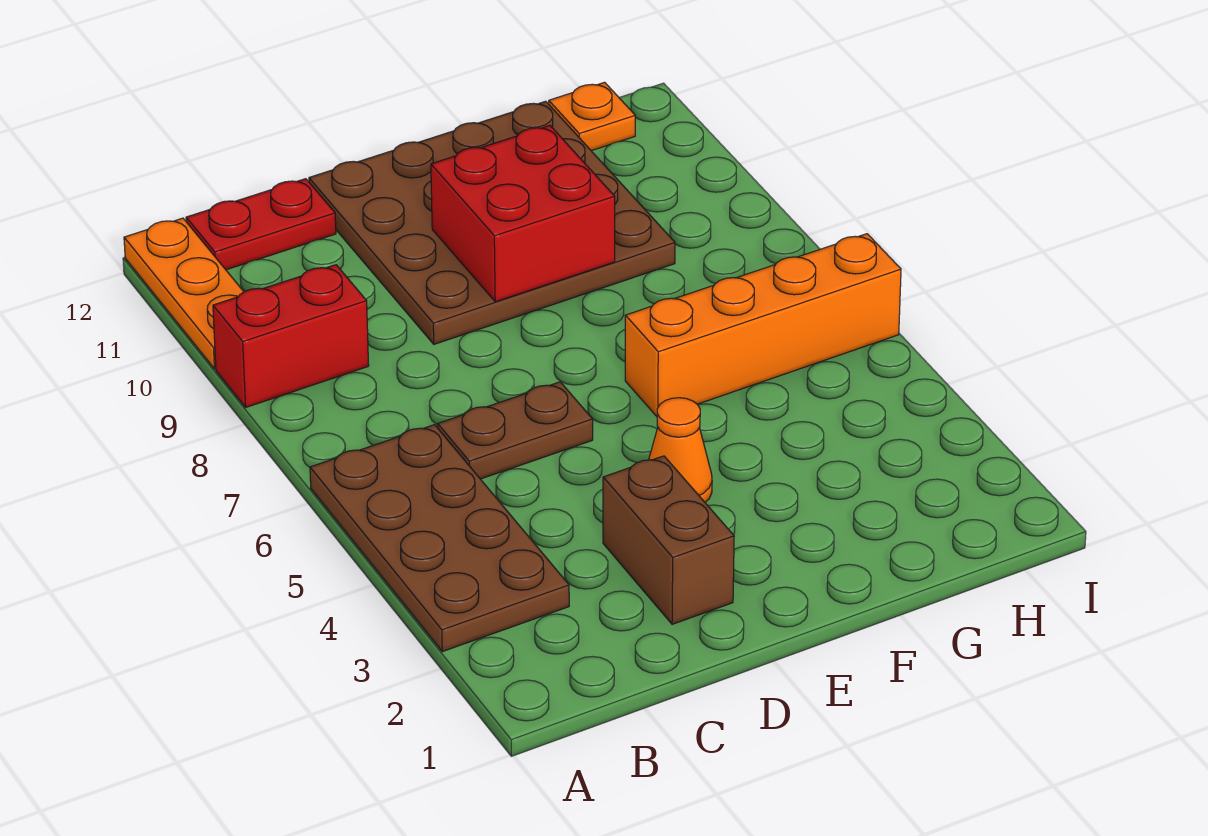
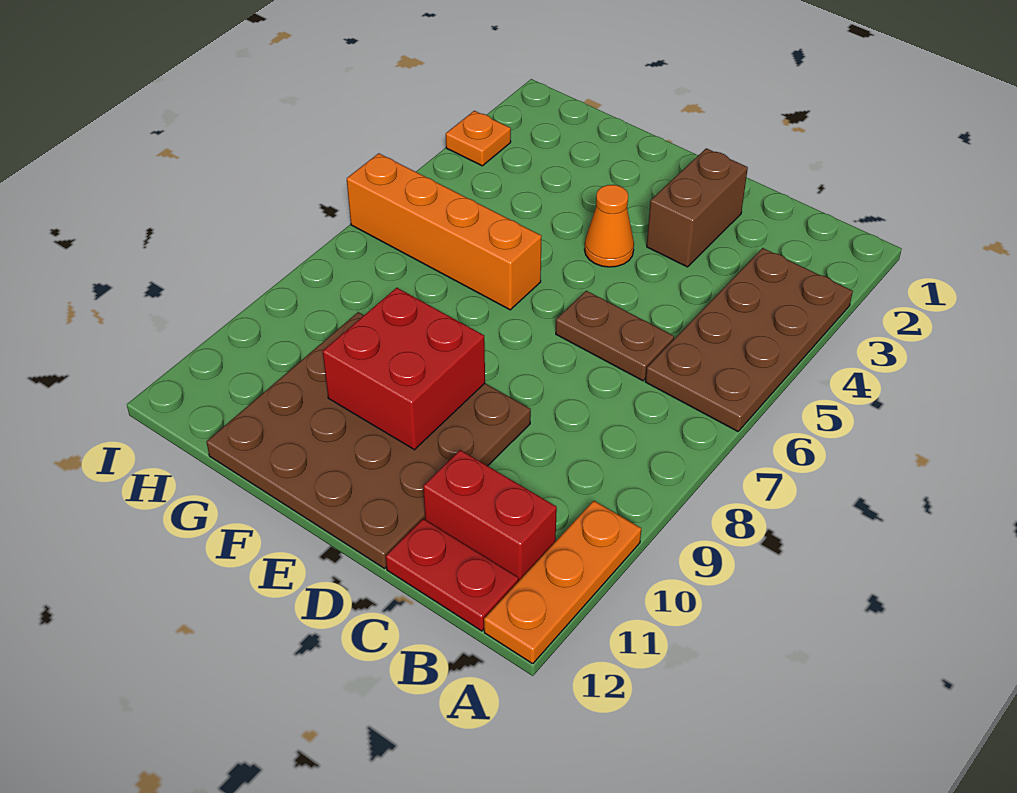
red brick A9:B9 level 1 -> red brick B11:C11 level 1
orange plate H12 level 1 -> orange plate I3 level 1

